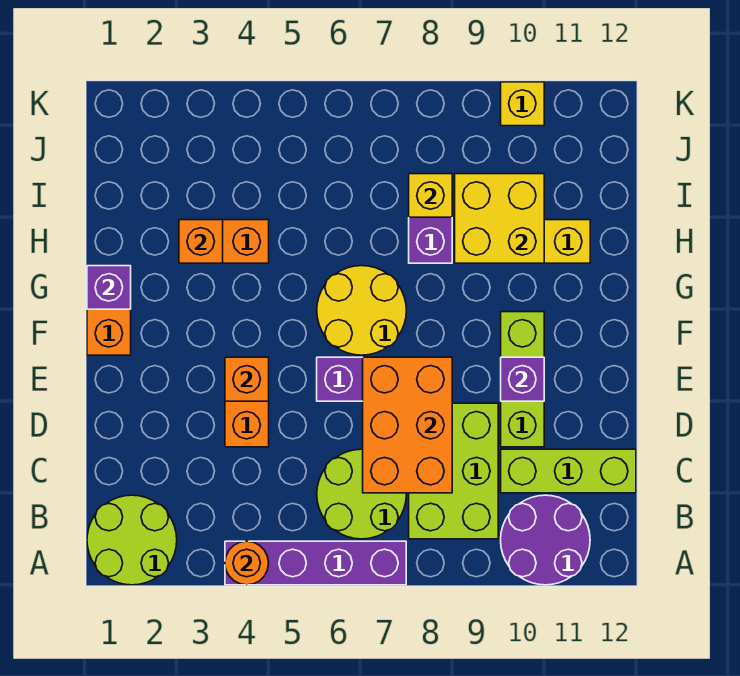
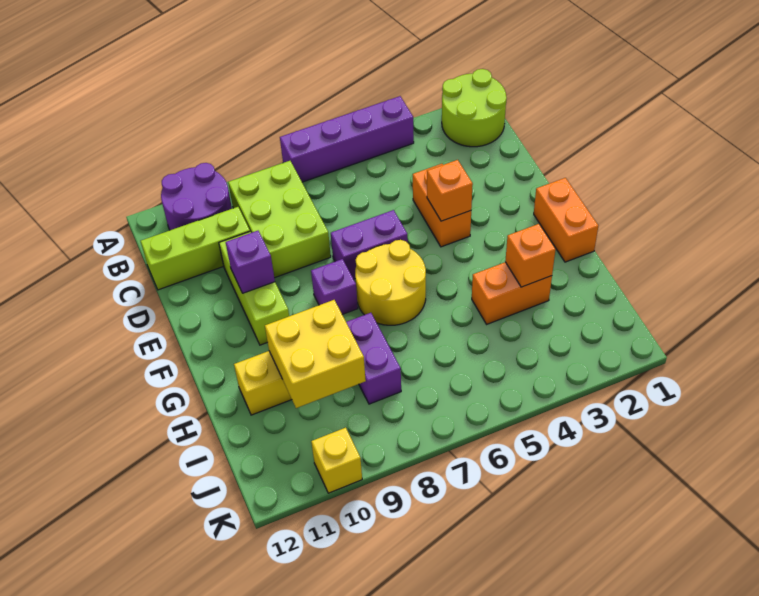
orange round brick A4 level 2 -> none
lime round brick B6:C7 level 1 -> none
orange brick C7:E8 level 2 -> none
purple brick G1 level 2 -> purple brick F8 level 1
yellow brick I8 level 2 -> none

